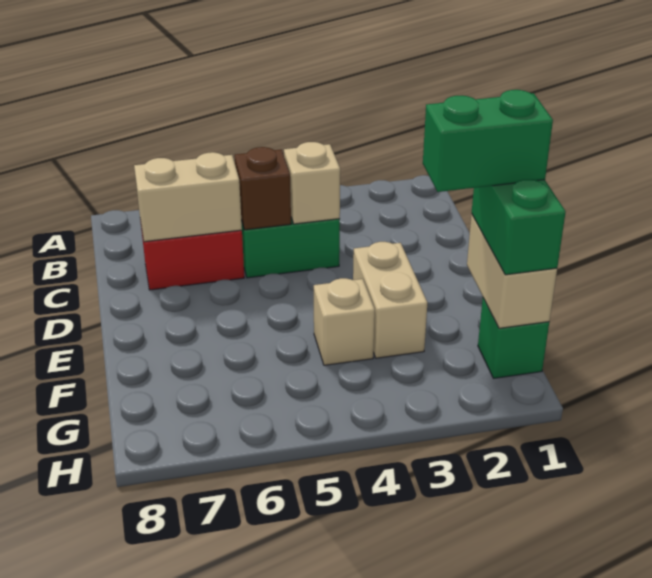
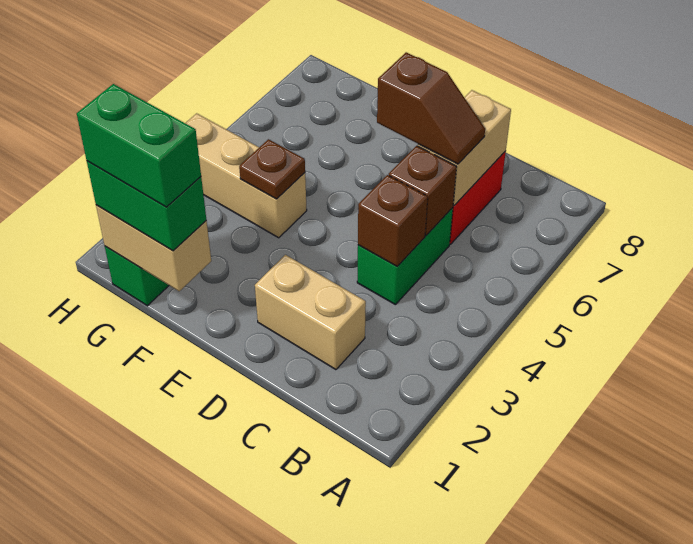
tan brick C4 level 2 -> brown brick C4 level 2
none -> brown slope C6:D6 level 3 top D
tan brick E3:F3 level 1 -> tan brick C2:D2 level 1
green brick F1:F2 level 4 -> green brick F1:G1 level 4
tan brick F4 level 1 -> tan brick F4:H4 level 1
none -> brown plate F4 level 2

